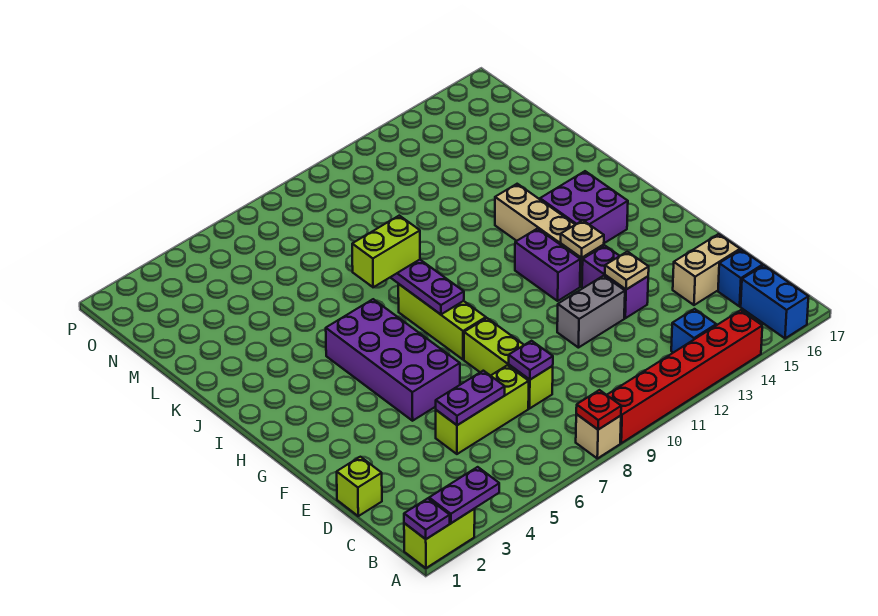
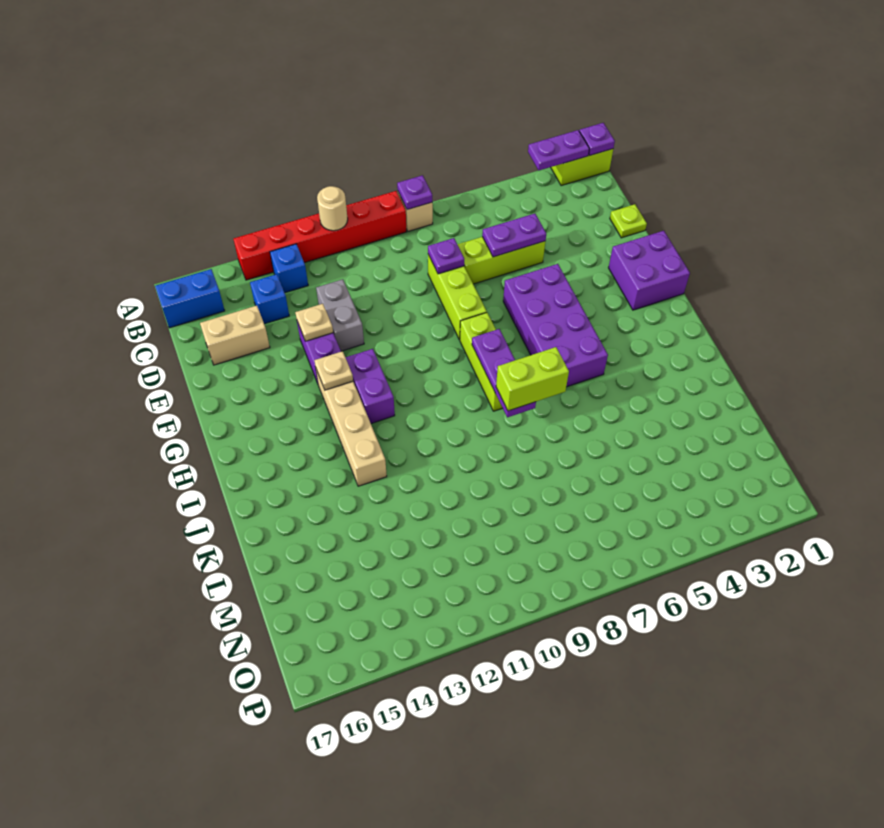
red plate A8 level 2 -> purple plate A8 level 2
none -> tan round brick A11 level 2
blue brick A16:B16 level 1 -> blue brick B16:B17 level 1
blue brick C16 level 1 -> blue brick C14 level 1
lime brick D1 level 1 -> lime plate D1 level 1
grey brick E11:E12 level 1 -> grey brick D12:E12 level 1
purple brick H14:I15 level 1 -> purple brick F1:G2 level 1

